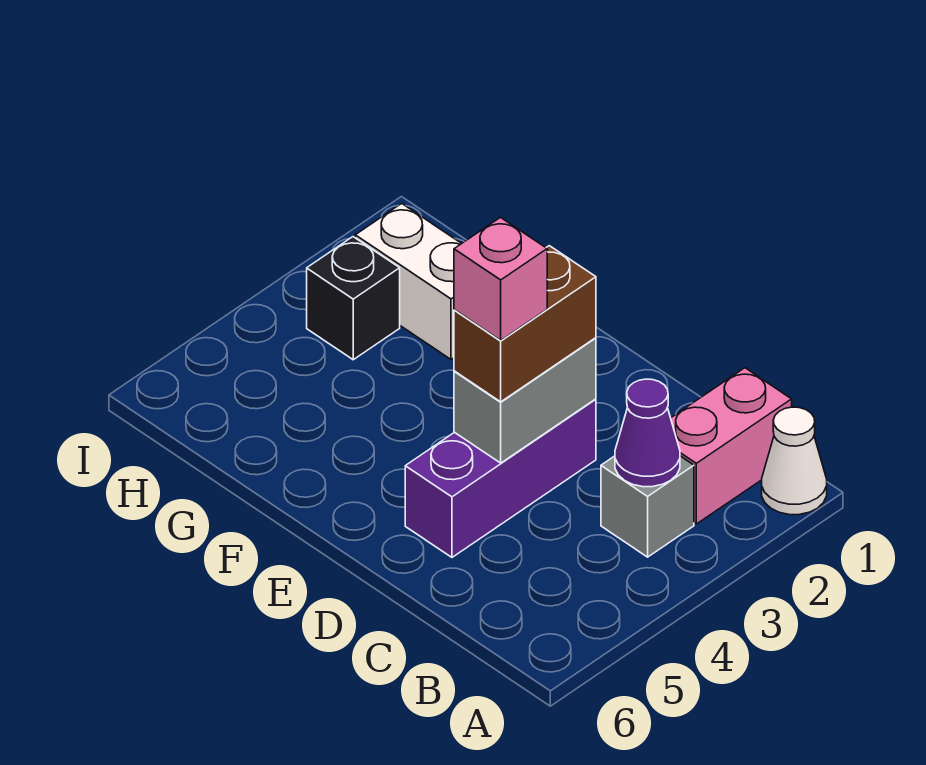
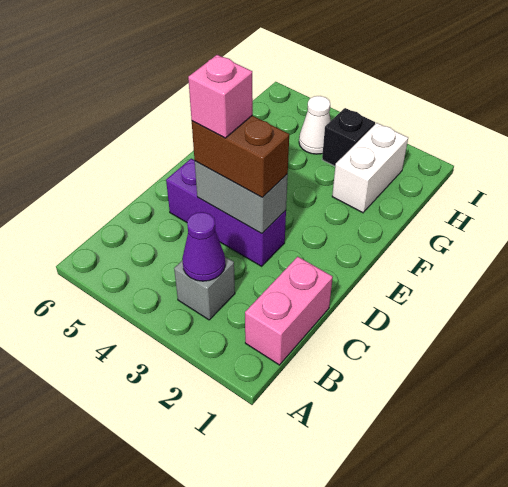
white cone A1 level 1 -> white cone H4 level 1
pink brick B1:B2 level 1 -> pink brick B1:C1 level 1

